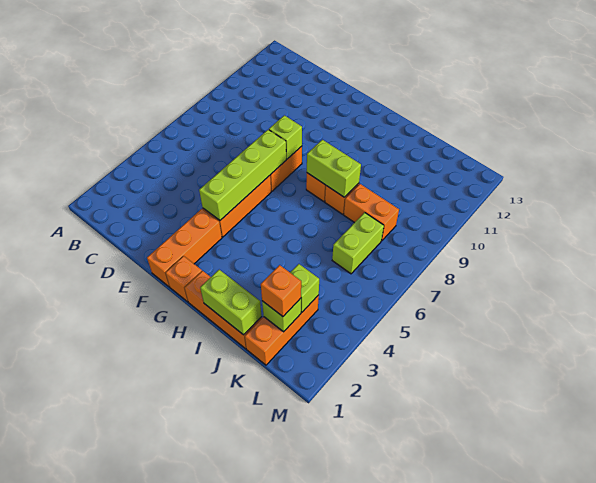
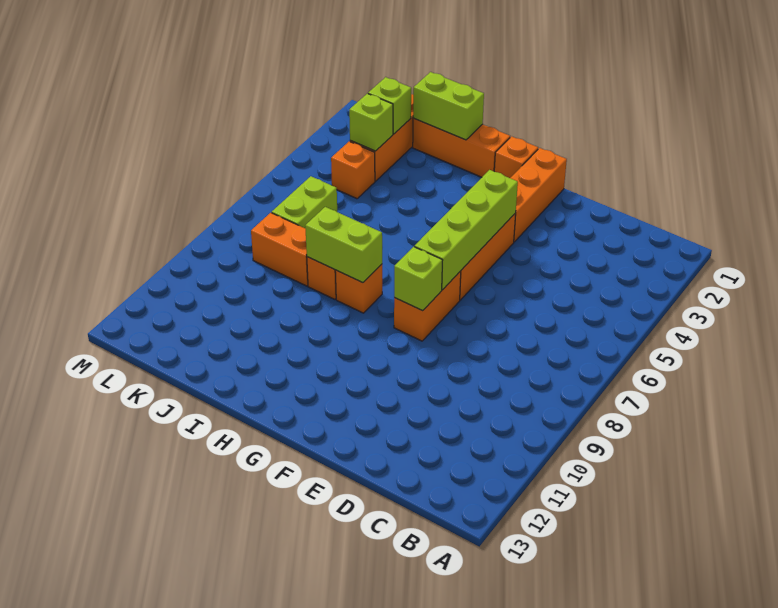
orange brick K2 level 3 -> orange brick K4 level 1

